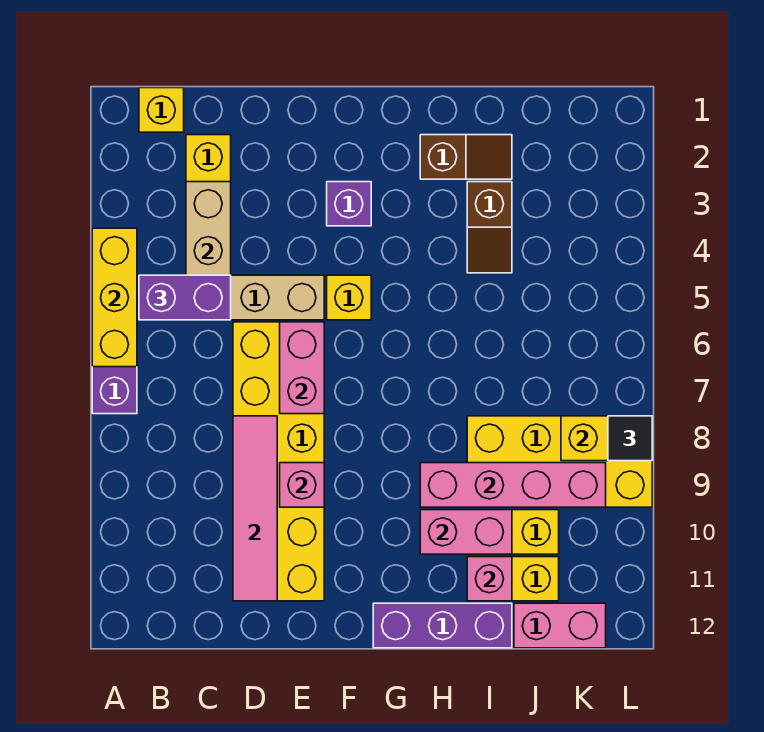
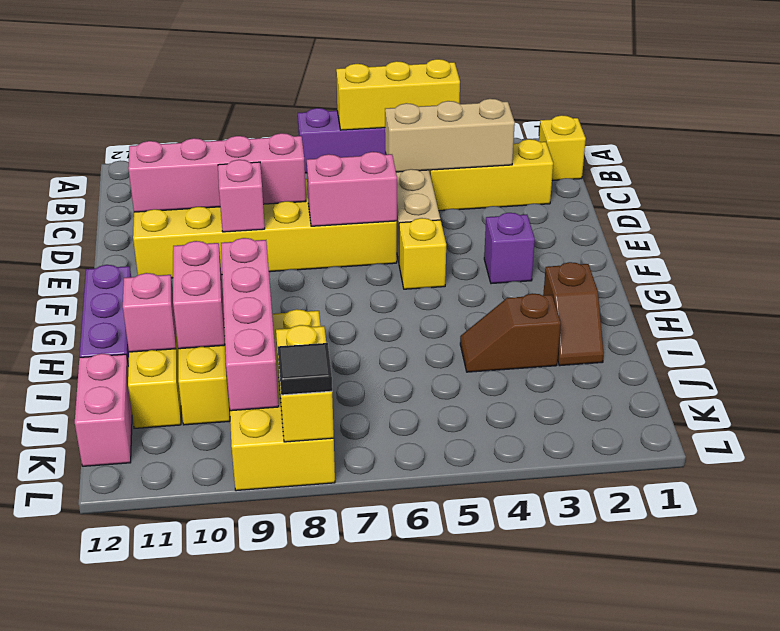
purple brick B5:C5 level 3 -> none
pink tile D8:D11 level 2 -> pink brick D8:D11 level 2

